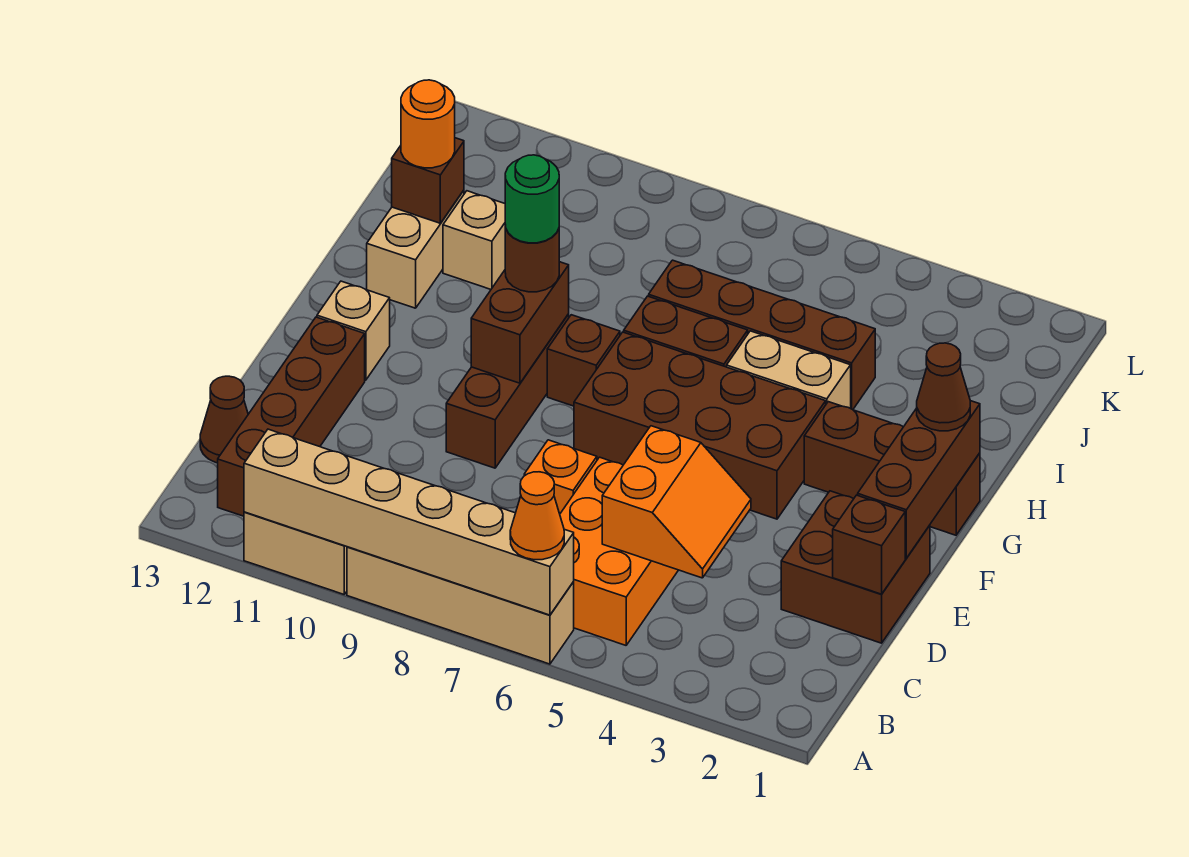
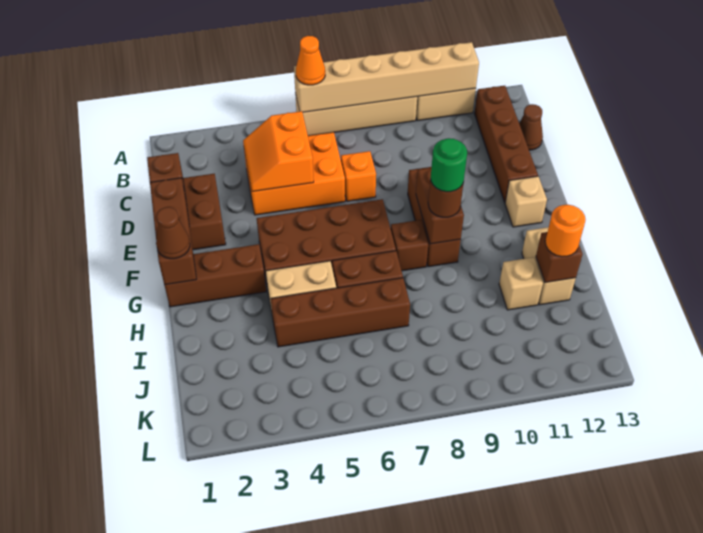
orange brick B5:D6 level 1 -> orange brick C4:D6 level 1

